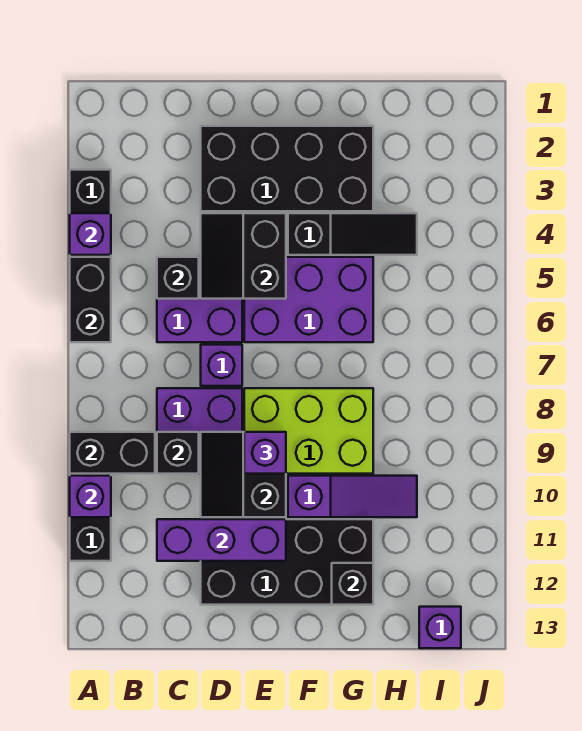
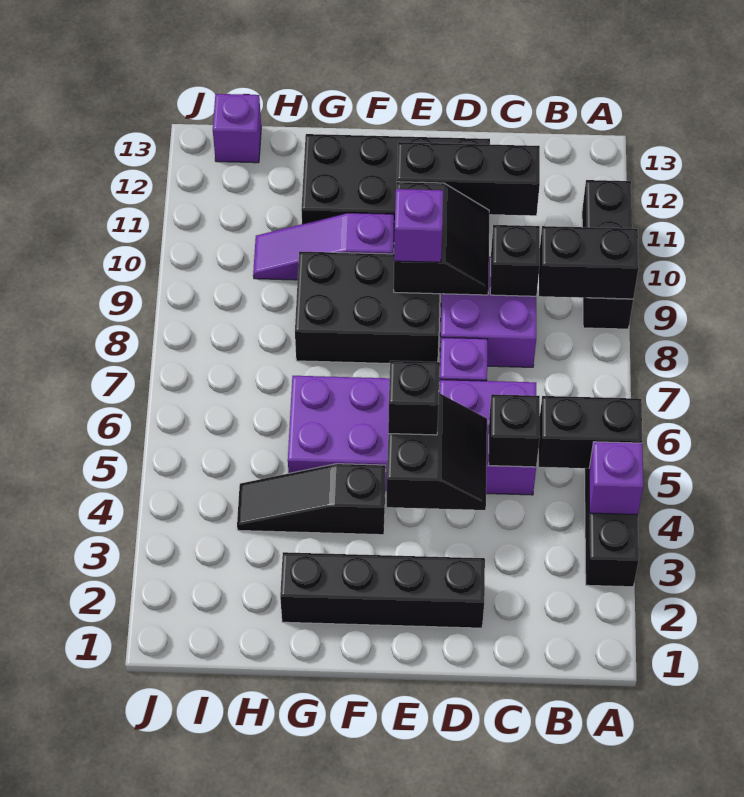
black brick A5:A6 level 2 -> black brick A5:B5 level 2
purple brick A10 level 2 -> none
purple brick C11:E11 level 2 -> black brick C11:E11 level 2
black brick D2:G3 level 1 -> black brick D2:G2 level 1
lime brick E8:G9 level 1 -> black brick E8:G9 level 1
black brick G12 level 2 -> black brick E5 level 3

